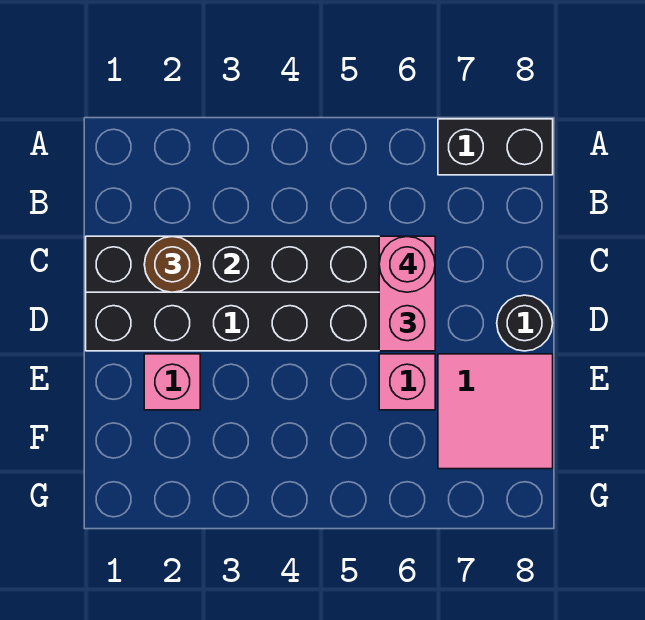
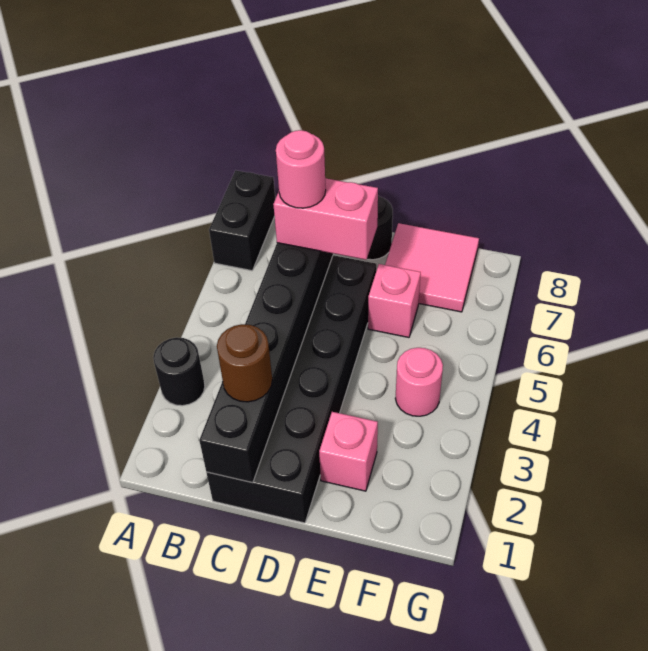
none -> black round brick A3 level 1
none -> pink round brick F4 level 1

